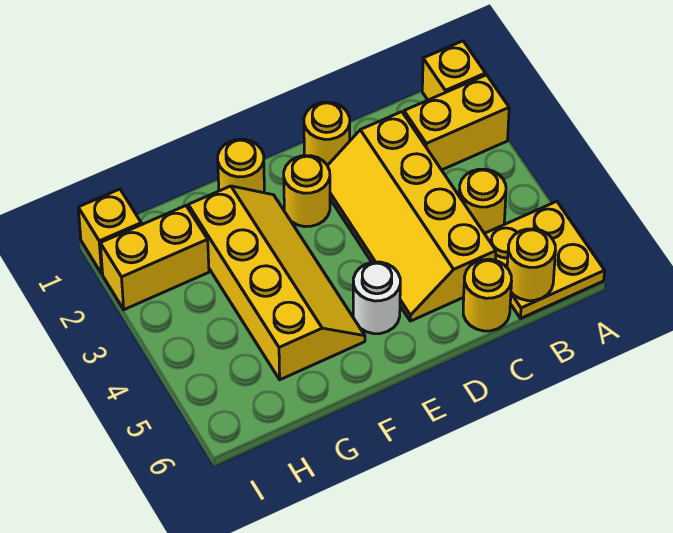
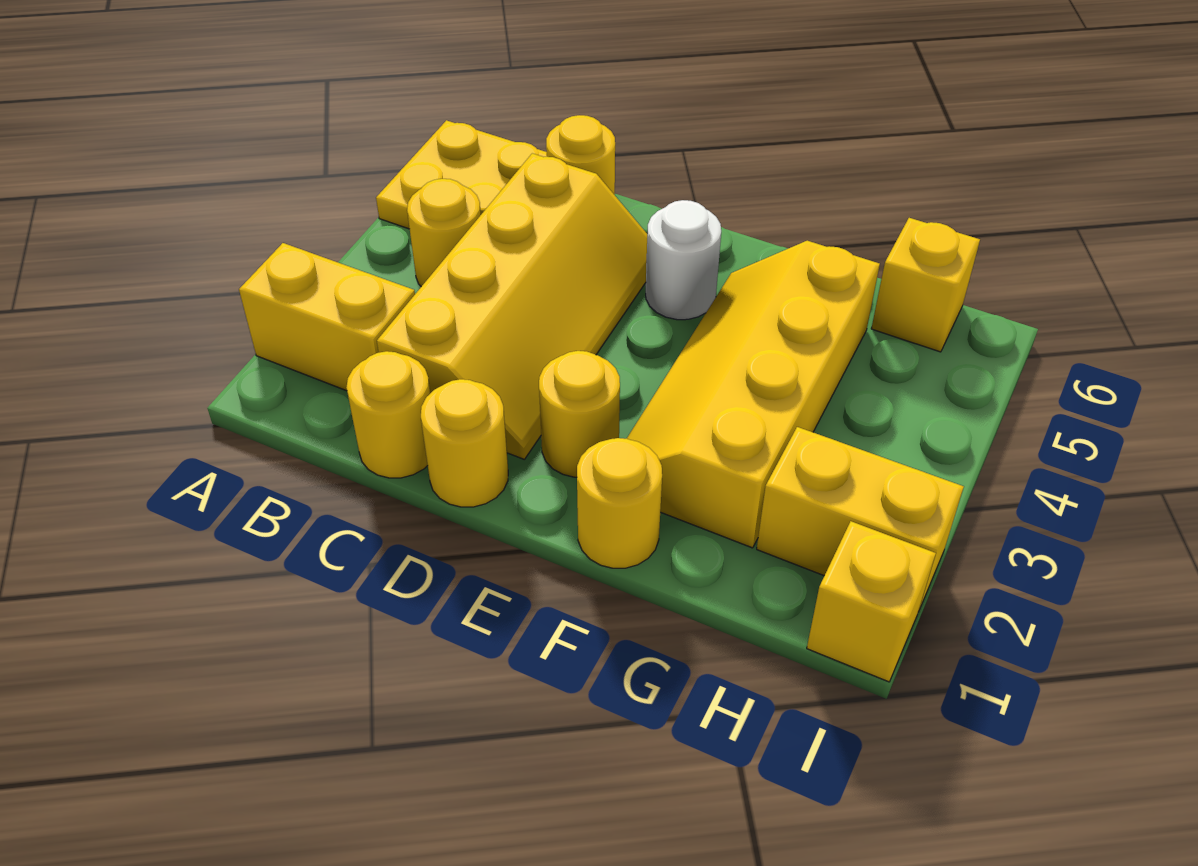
yellow brick A1 level 1 -> yellow brick H6 level 1
yellow round brick B6 level 2 -> yellow round brick C1 level 1

